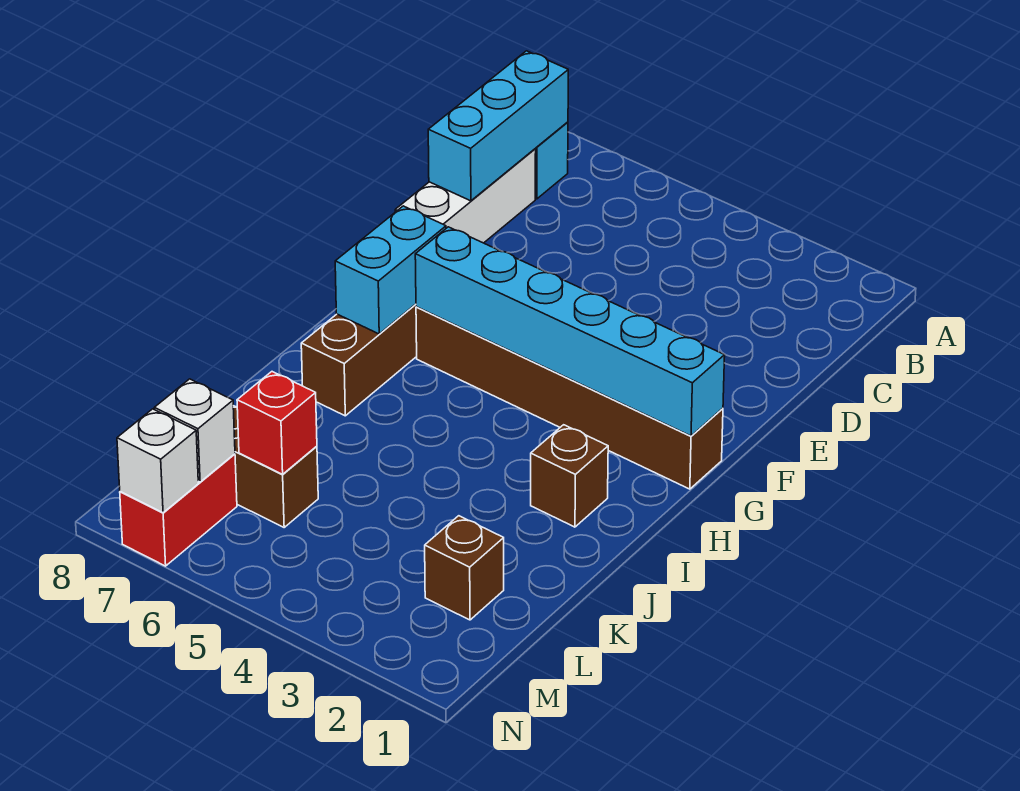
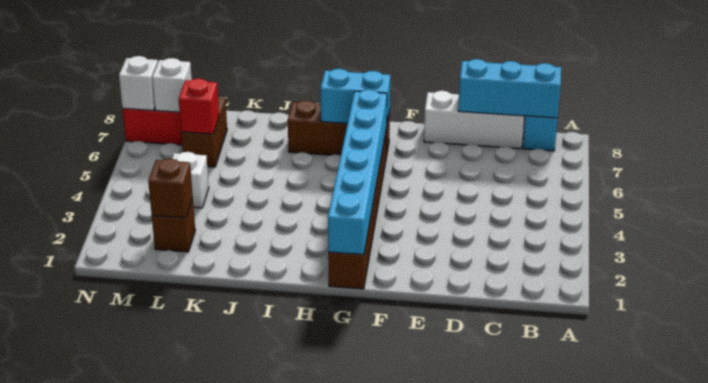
brown brick I2 level 1 -> brown brick L2 level 2
none -> white brick L4 level 1

